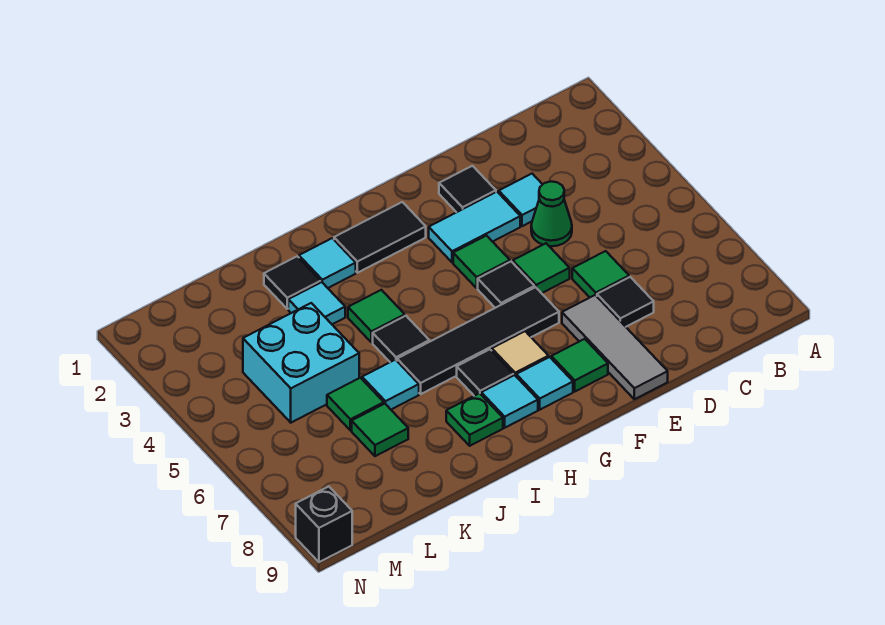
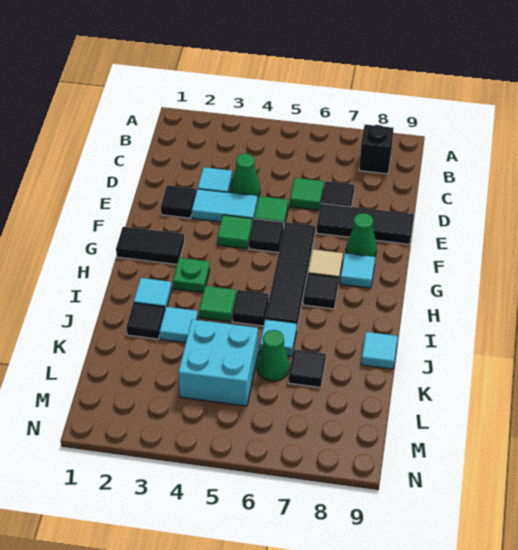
cyan tile E3:F3 level 1 -> cyan tile E3:E4 level 1
grey tile E7:E9 level 1 -> black tile E7:E9 level 1
green tile F8 level 1 -> green cone F8 level 1
black tile G2:H2 level 1 -> black tile G1:G2 level 1
cyan tile H8 level 1 -> cyan tile J9 level 1
green plate I8 level 1 -> green plate H3 level 1
green tile K6 level 1 -> green cone K6 level 1
green tile K7 level 1 -> black tile K7 level 1
black brick N9 level 1 -> black brick B8 level 1

